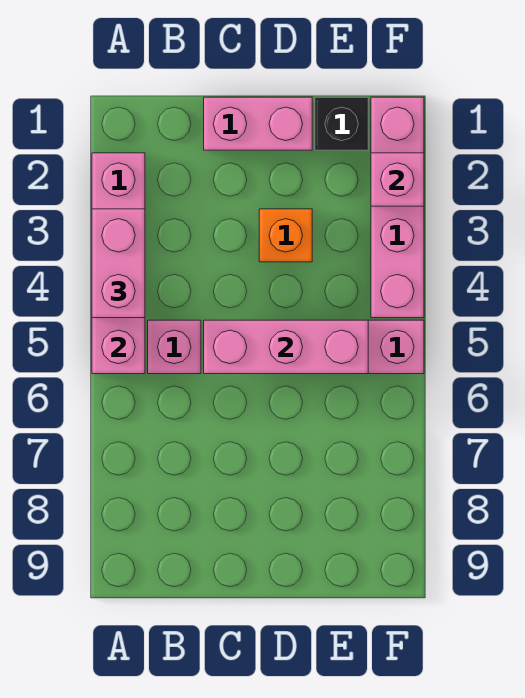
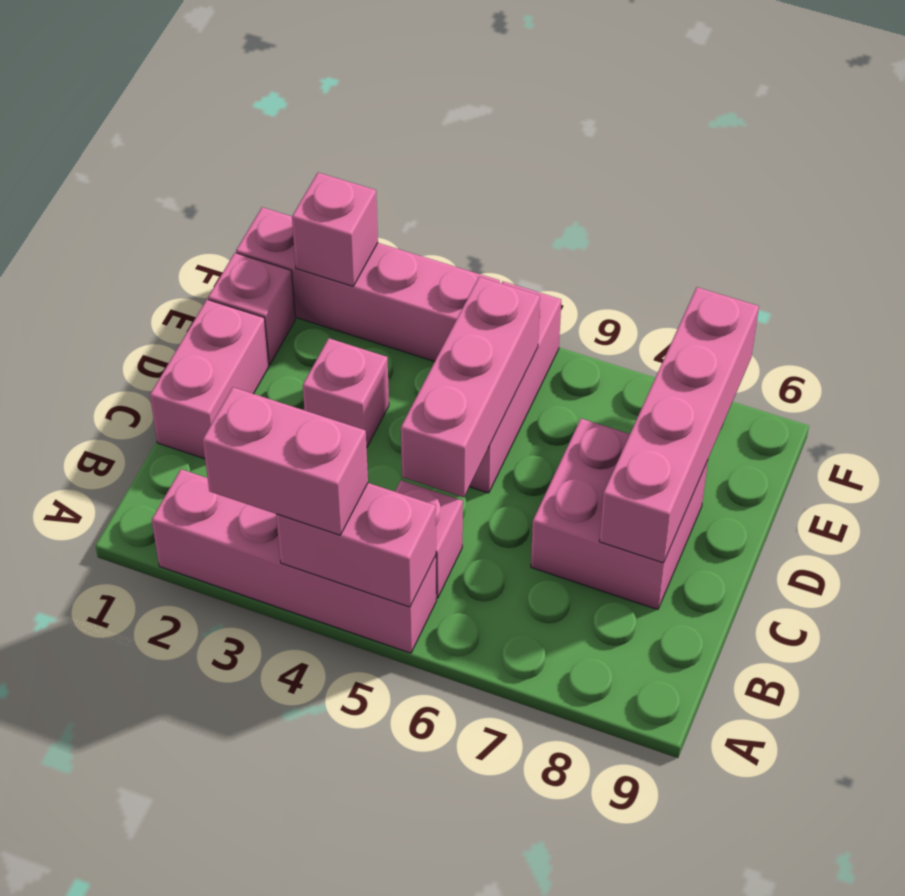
none -> pink brick C7:D8 level 1
none -> pink brick C8:F8 level 2
orange brick D3 level 1 -> pink brick D3 level 1
black brick E1 level 1 -> pink brick E1 level 1

